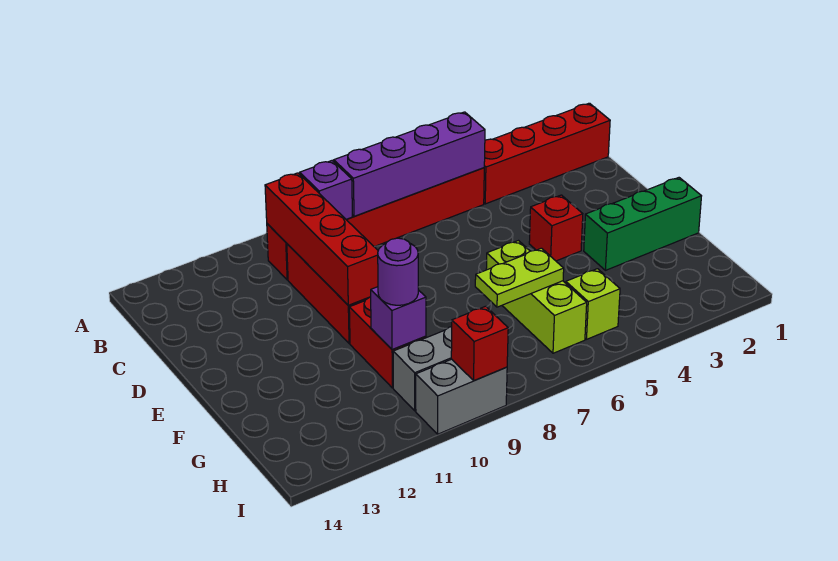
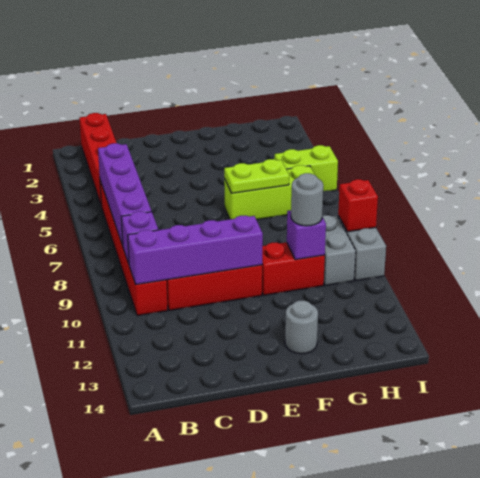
red brick B10:E10 level 2 -> purple brick B10:E10 level 2
red brick E4 level 1 -> none
green brick F1:F3 level 1 -> none
none -> grey round brick F13 level 1
lime plate G6:G7 level 2 -> lime plate F6:G6 level 2
purple round brick G10 level 3 -> grey round brick G10 level 3
lime brick H5 level 1 -> lime brick H5:I5 level 1

